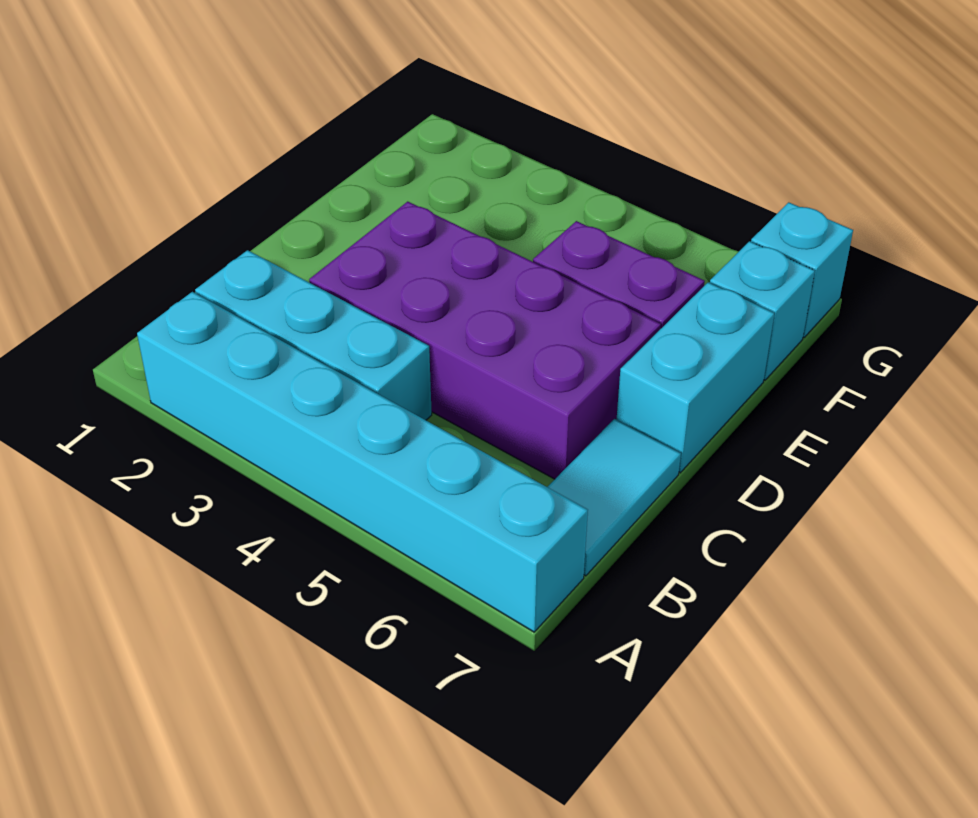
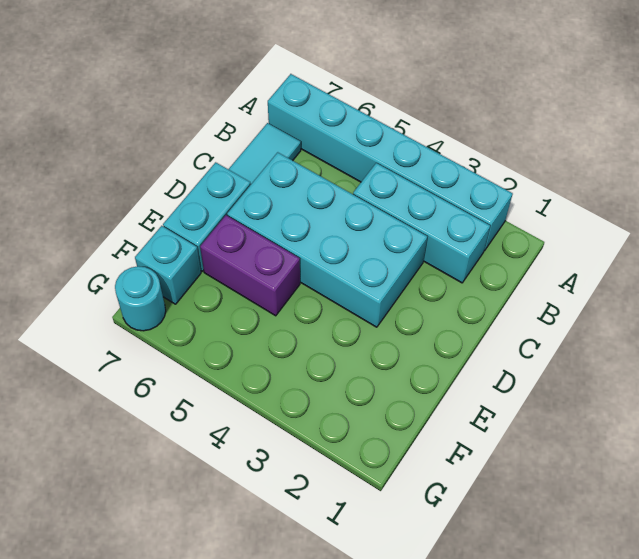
purple brick C3:D6 level 1 -> cyan brick C3:D6 level 1
cyan brick G7 level 1 -> cyan round brick G7 level 1

